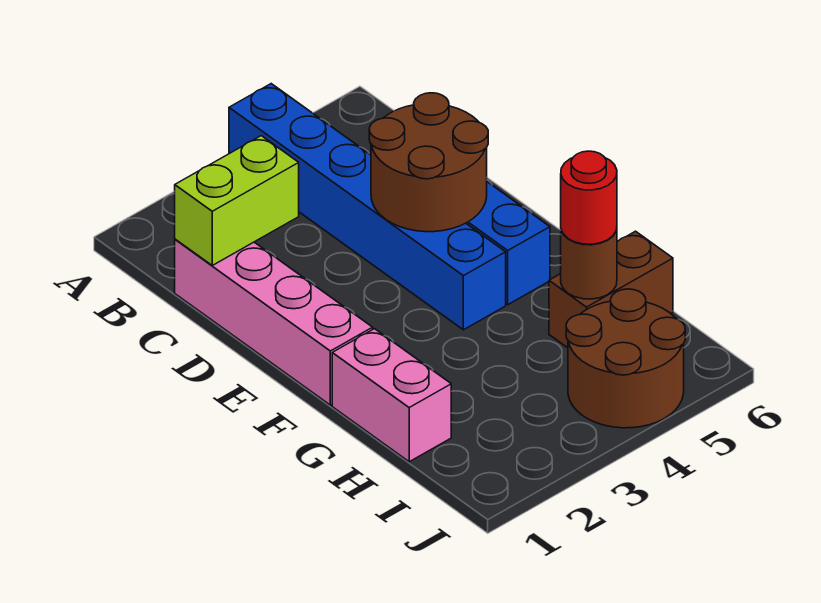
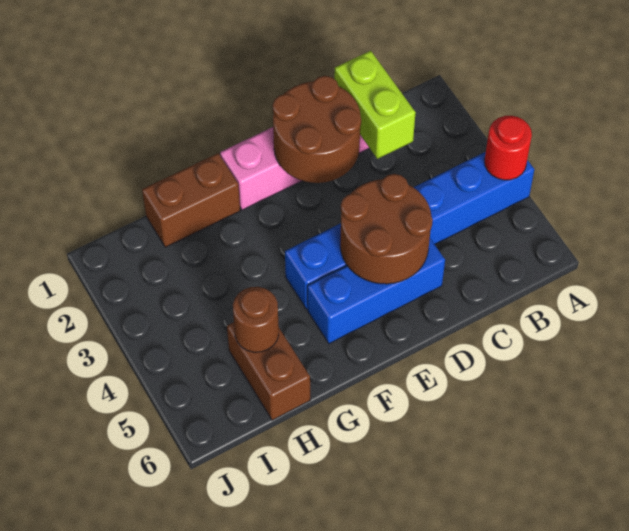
pink brick G1:H1 level 1 -> brown brick G1:H1 level 1
red round brick H5 level 3 -> red round brick A4 level 2
brown round brick I4:J5 level 1 -> brown round brick D1:E2 level 2

